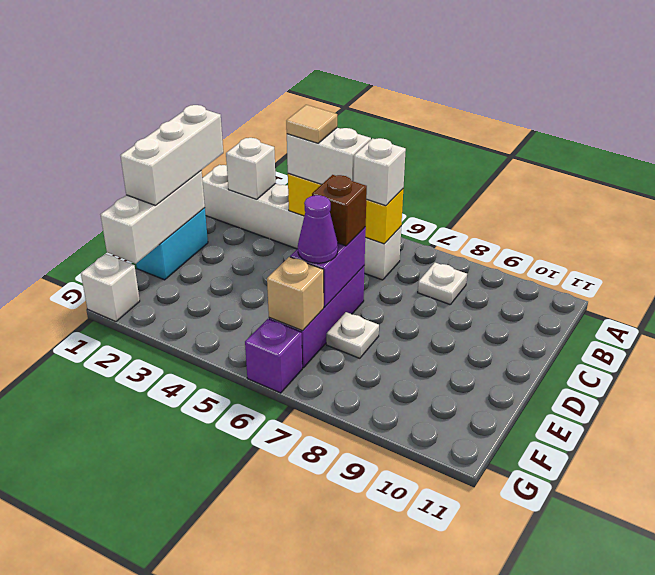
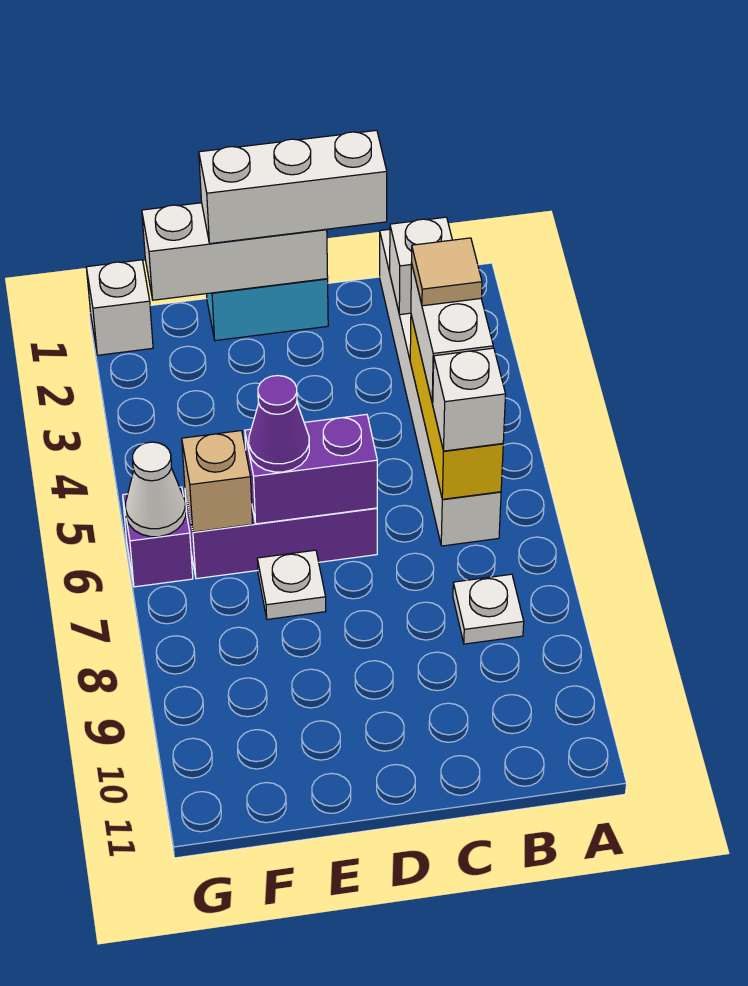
brown brick D6 level 3 -> none
none -> white cone G6 level 2

